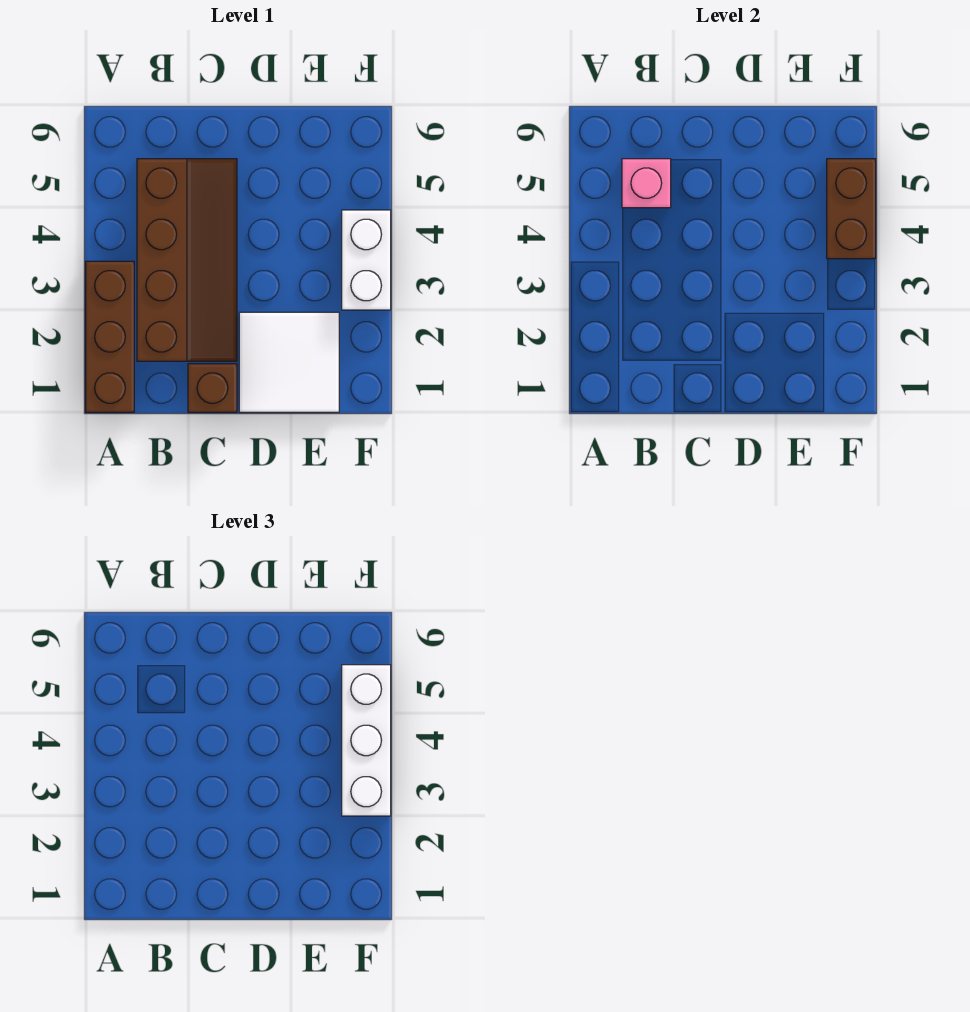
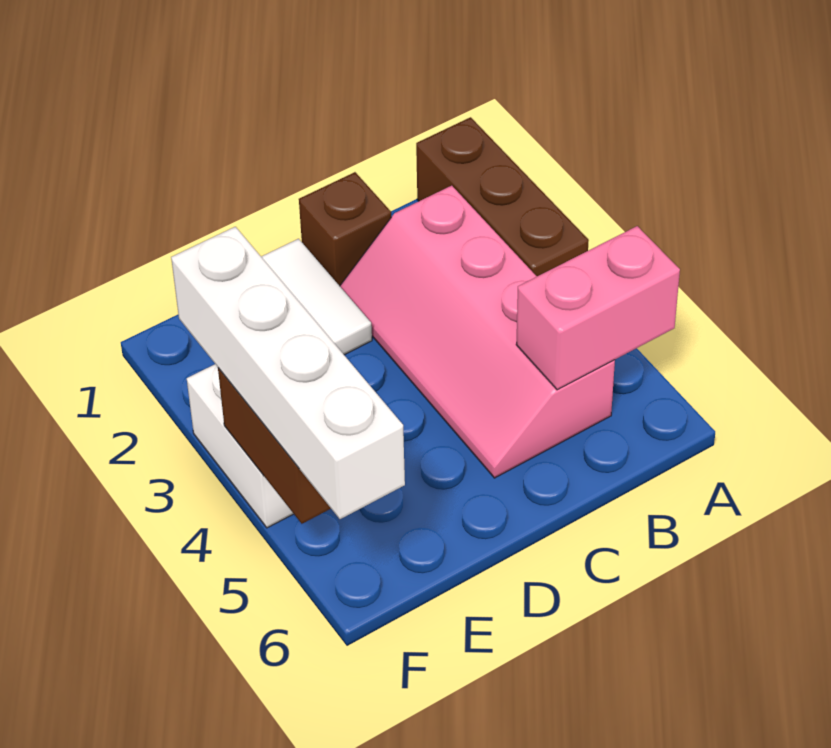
brown slope B2:C5 level 1 top B -> pink slope B2:C5 level 1 top B
pink brick B5 level 2 -> pink brick A5:B5 level 2
white brick F3:F5 level 3 -> white brick F3:F6 level 3

